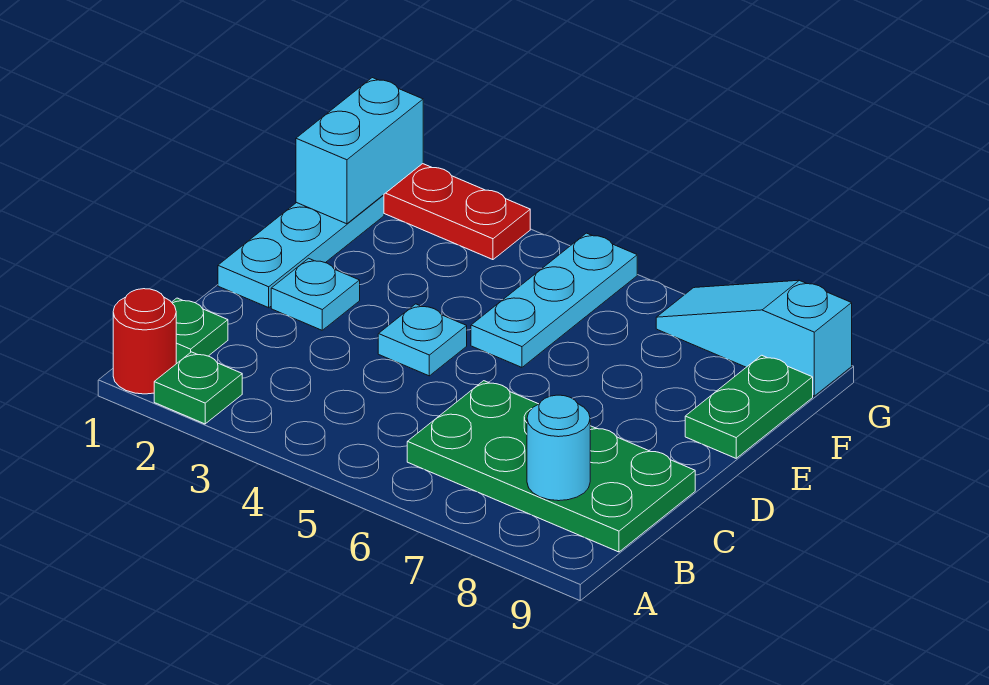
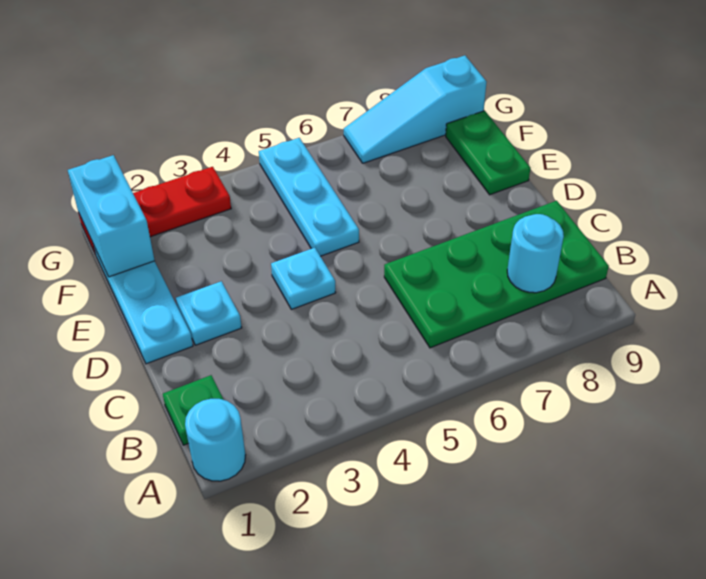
red round brick A1 level 1 -> cyan round brick A1 level 1
green plate A2 level 1 -> none

